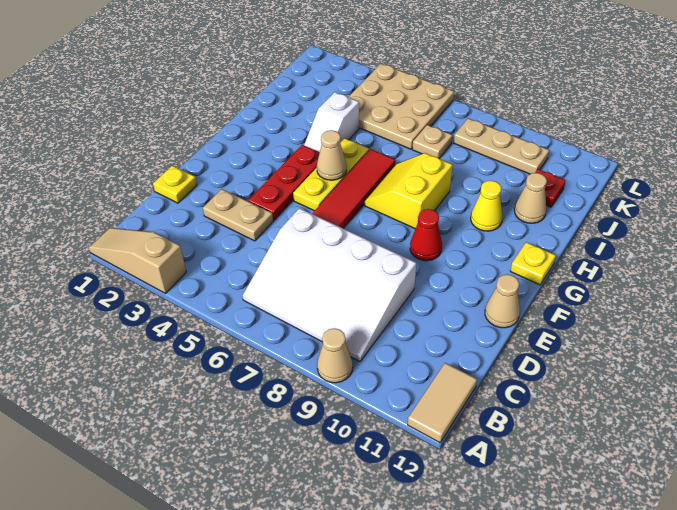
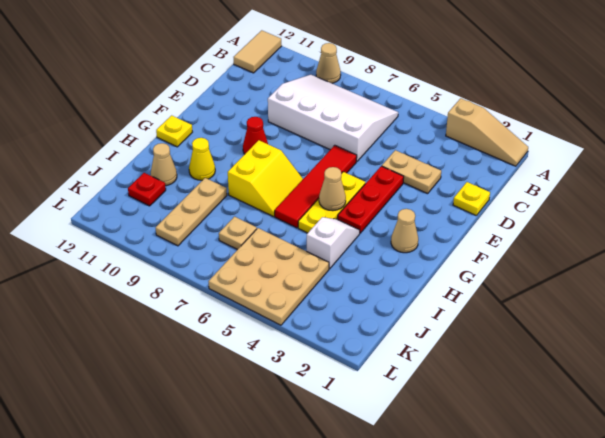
tan cone E12 level 1 -> tan cone G2 level 1
tan plate K8:K10 level 1 -> tan plate I9:K9 level 1

